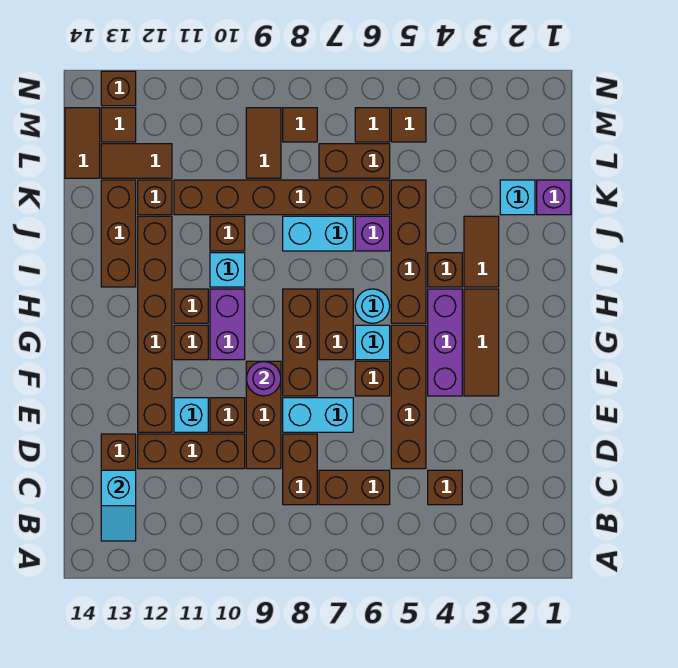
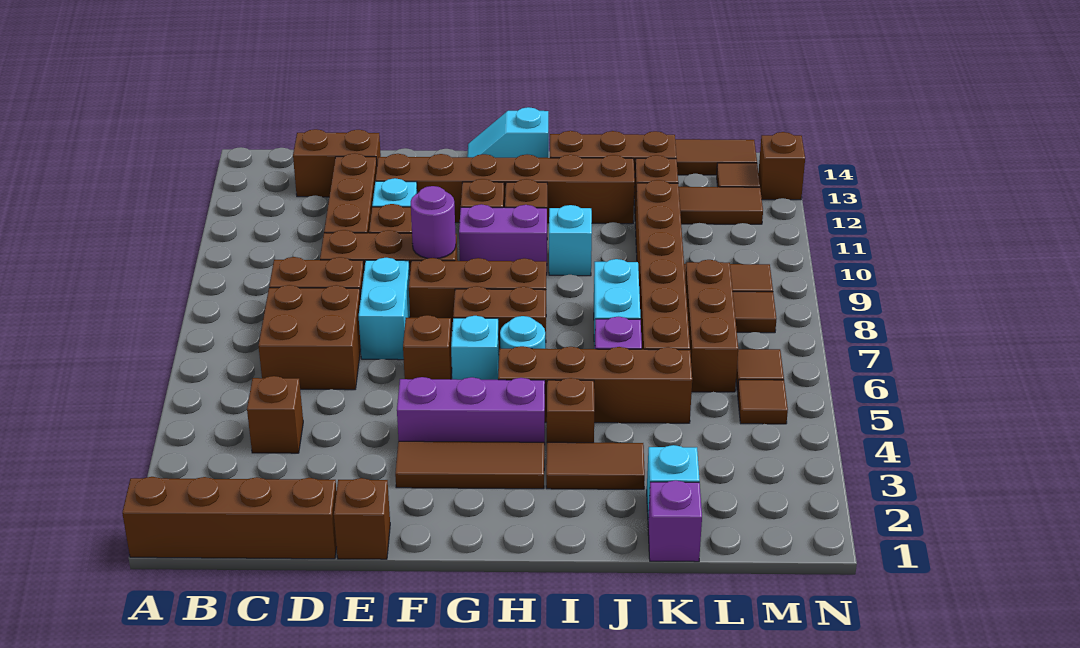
cyan slope B13:C13 level 2 top C -> cyan slope G14:H14 level 1 top H
brown brick C6:C7 level 1 -> brown brick C6:D7 level 1
brown brick D5:G5 level 1 -> brown brick A1:D1 level 1
brown brick J10 level 1 -> brown brick E1 level 1
brown brick L6:L7 level 1 -> brown brick L6:L8 level 1
brown tile L12:L13 level 1 -> brown tile L12:M12 level 1

